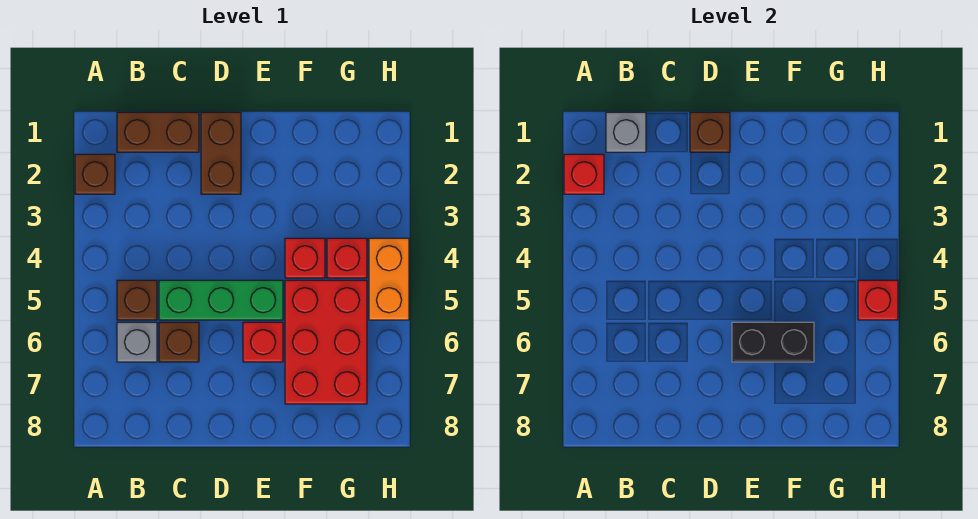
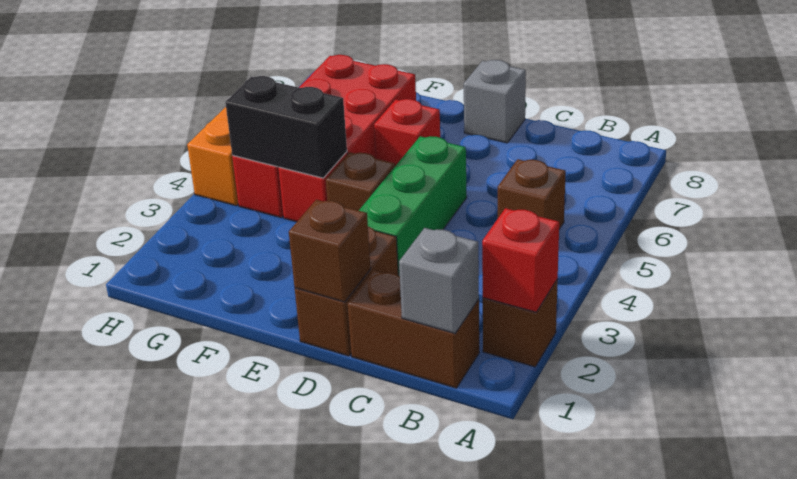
grey brick B6 level 1 -> grey brick D8 level 1
green brick C5:E5 level 1 -> green brick D3:D5 level 1
brown brick C6 level 1 -> brown brick E4 level 1
black brick E6:F6 level 2 -> black brick F4:G4 level 2
red brick H5 level 2 -> none

